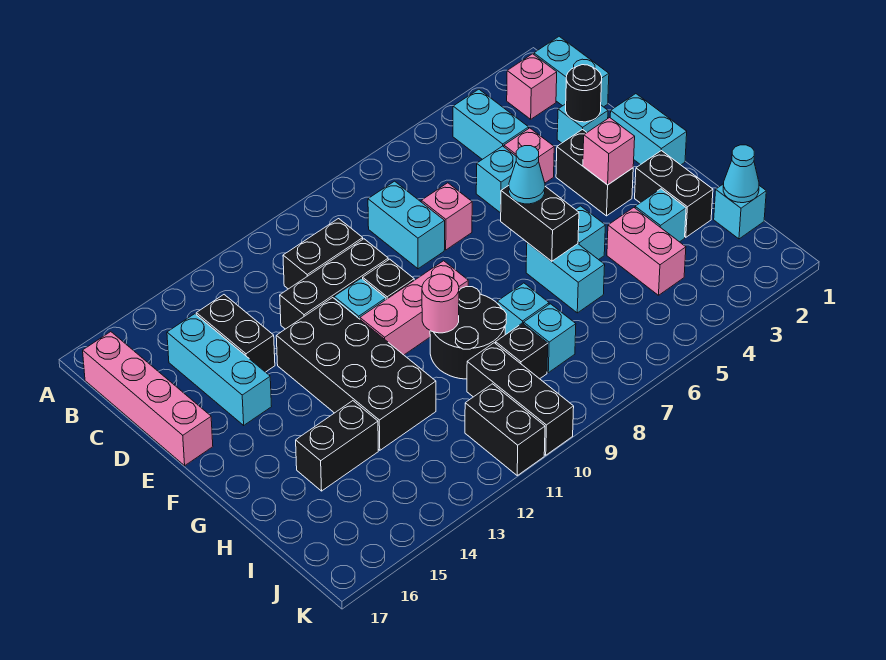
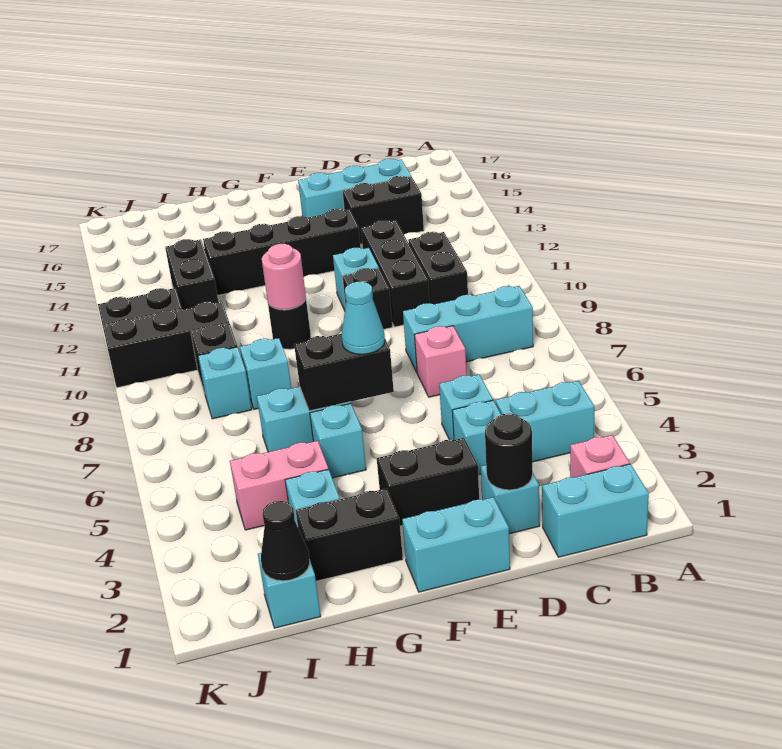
pink brick B17:E17 level 1 -> none
cyan brick C8:D8 level 1 -> cyan brick B8:D8 level 1
pink brick D4 level 1 -> cyan brick D4 level 1
black brick E12:H13 level 1 -> black brick E13:H13 level 1
pink brick F3 level 2 -> none
pink brick F9:F11 level 1 -> none
black round brick G9:H10 level 1 -> black round brick G10 level 1
black brick H14:H15 level 1 -> black brick I12:I13 level 1
cyan cone I1 level 2 -> black cone I1 level 2

